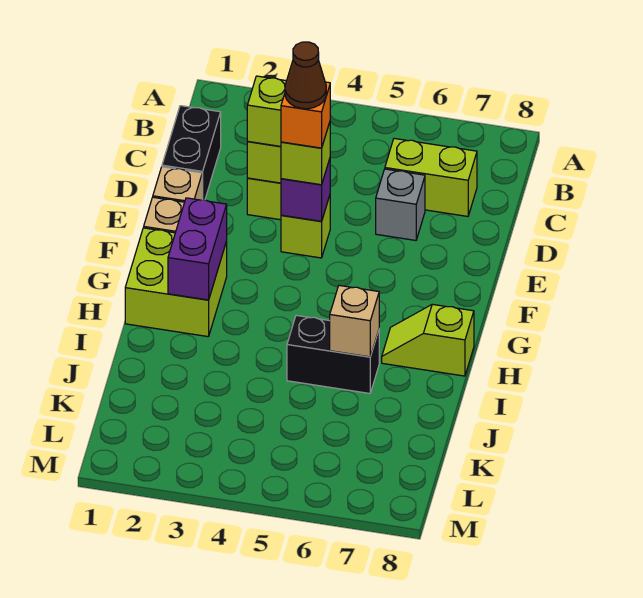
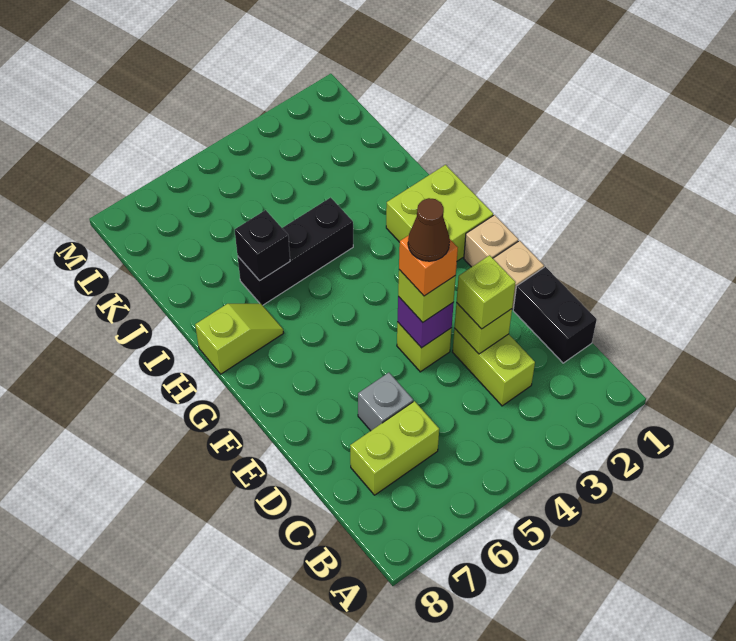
purple brick G2:H2 level 2 -> none
black brick I5:I6 level 1 -> black brick I4:I6 level 1
tan brick I6 level 2 -> black brick I6 level 2

